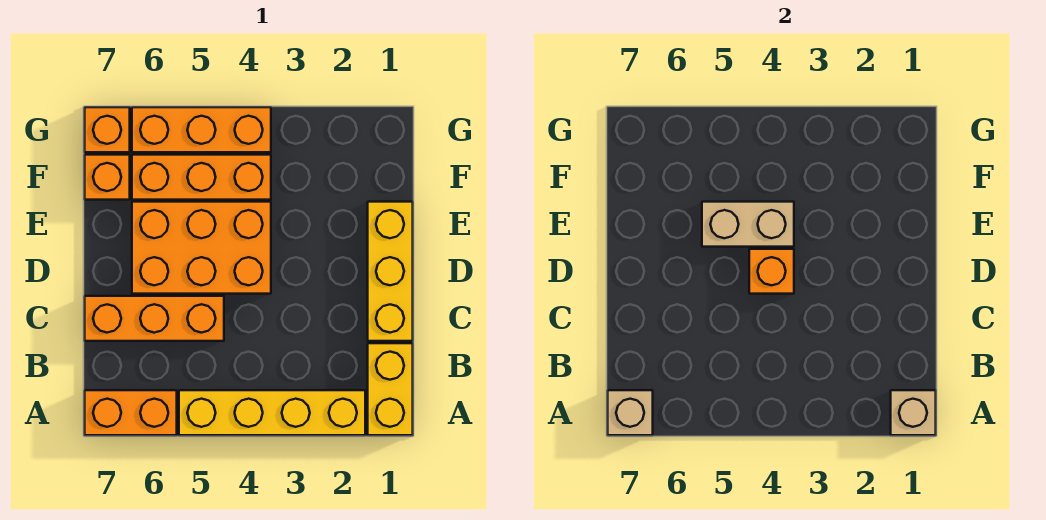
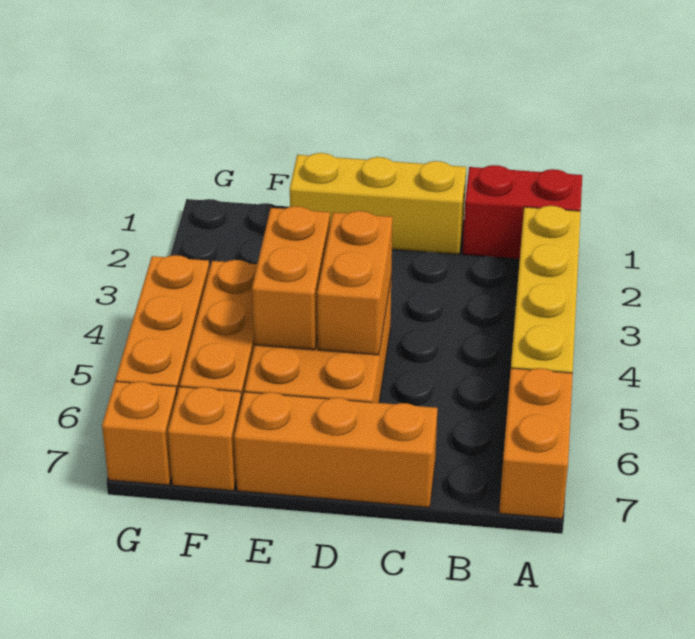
yellow brick A1:B1 level 1 -> red brick A1:B1 level 1
tan brick A1 level 2 -> none
tan brick A7 level 2 -> none
orange brick C5:C7 level 1 -> orange brick C7:E7 level 1
orange brick D4 level 2 -> orange brick D4:D5 level 2
tan brick E4:E5 level 2 -> orange brick E4:E5 level 2

